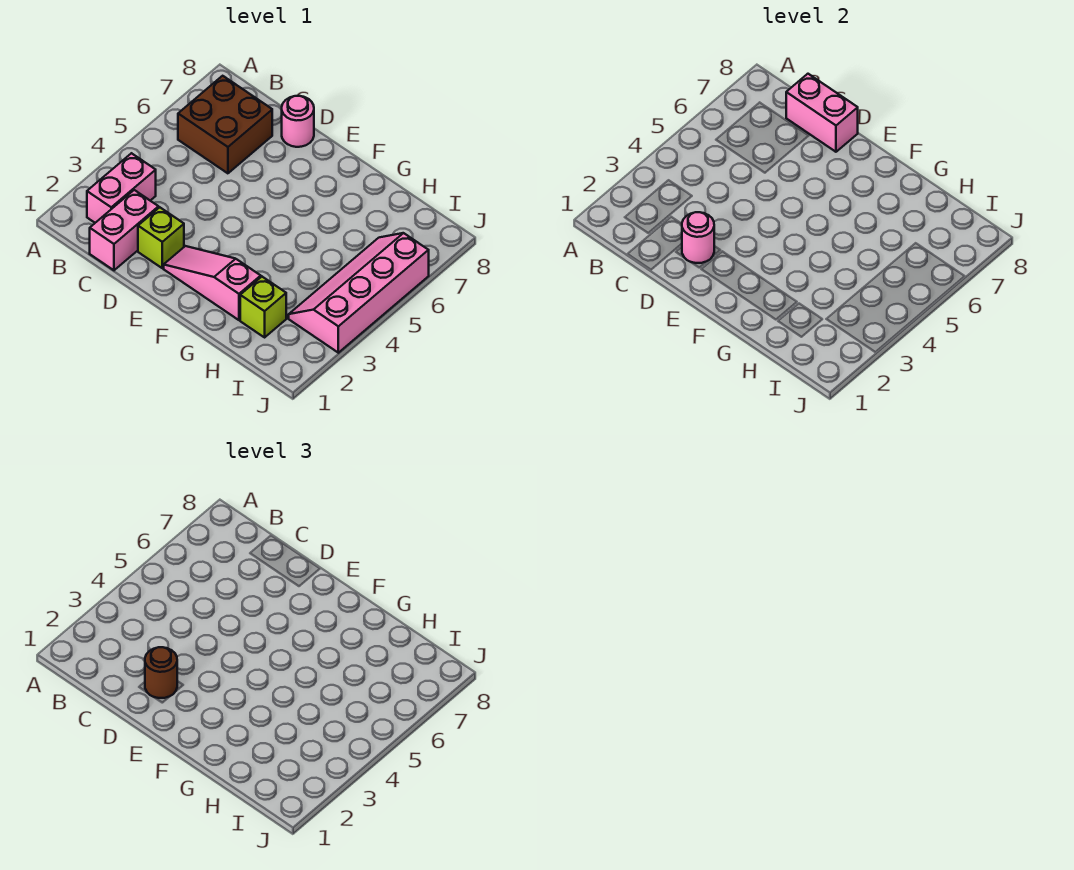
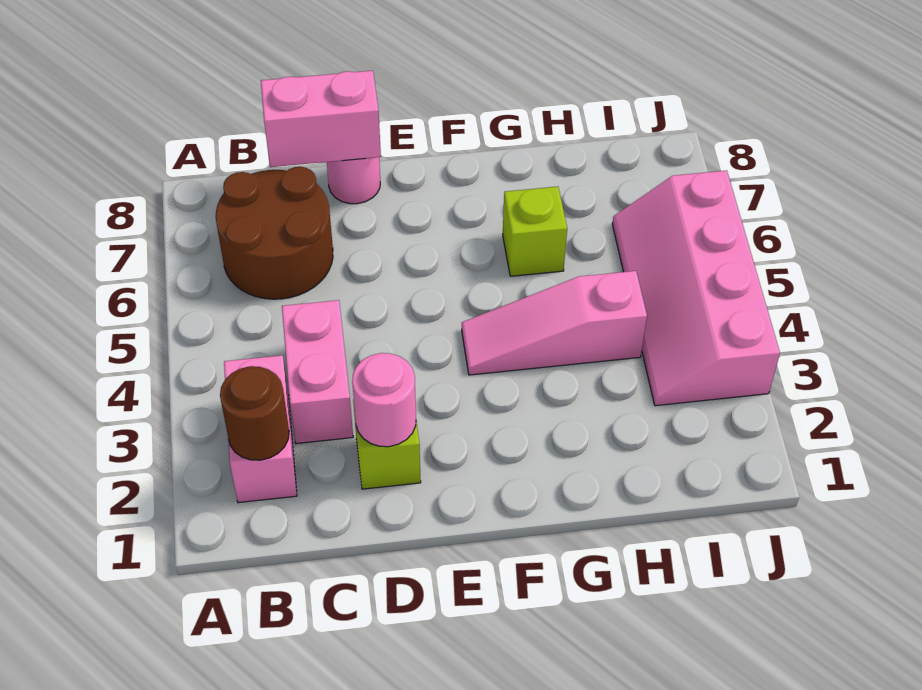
brown brick B6:C7 level 1 -> brown round brick B6:C7 level 1
pink brick C1:C2 level 1 -> pink brick C3:C4 level 1
brown round brick D2 level 3 -> brown round brick B2 level 2
pink slope E2:G2 level 1 top G -> pink slope F4:H4 level 1 top H
lime brick H2 level 1 -> lime brick G6 level 1

